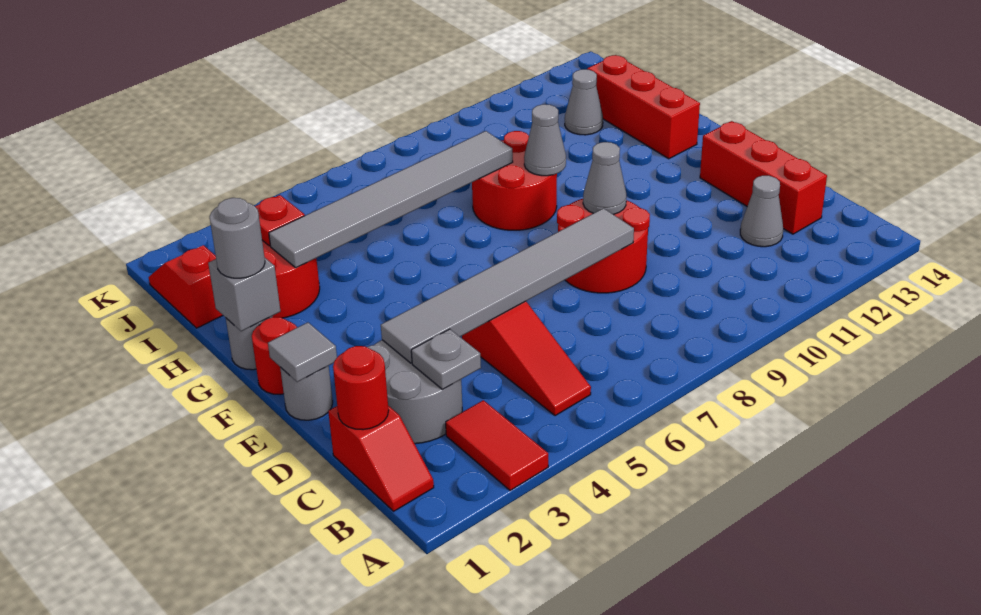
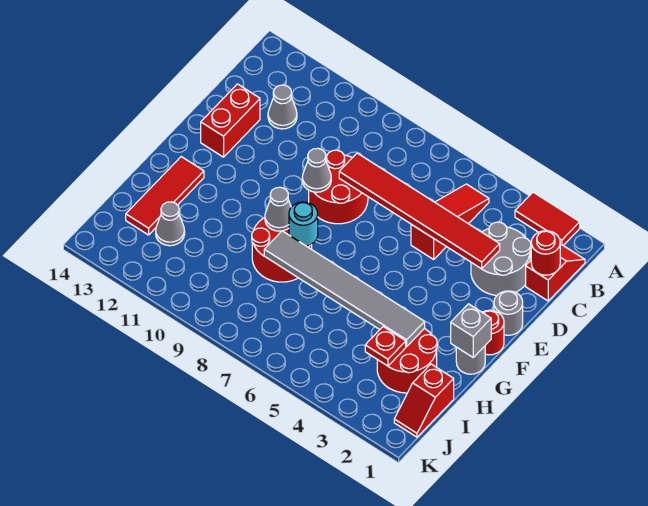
red tile A3:B3 level 1 -> red tile A2:A3 level 1
grey plate C3 level 2 -> none
red brick C13:E13 level 1 -> red brick D13:E13 level 1
grey tile D3:D8 level 2 -> red tile D3:D8 level 2
grey tile E1 level 2 -> none
grey round brick G1 level 3 -> none
none -> cyan round brick G8 level 2
red brick G13:I13 level 1 -> red tile G13:I13 level 1

